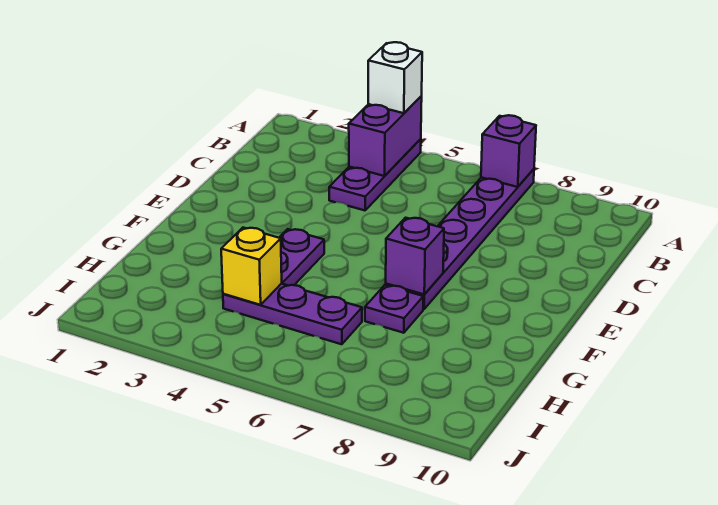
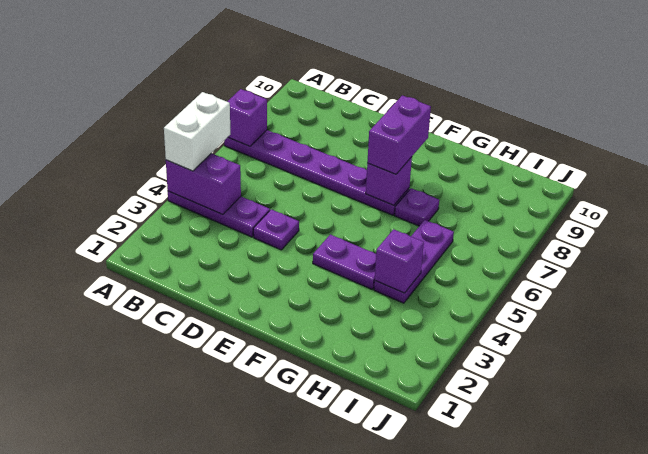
white brick A4 level 3 -> white brick A4:A5 level 3
none -> purple plate D4 level 1
none -> purple brick F7:F8 level 3
yellow brick H4 level 2 -> purple brick H4 level 2

